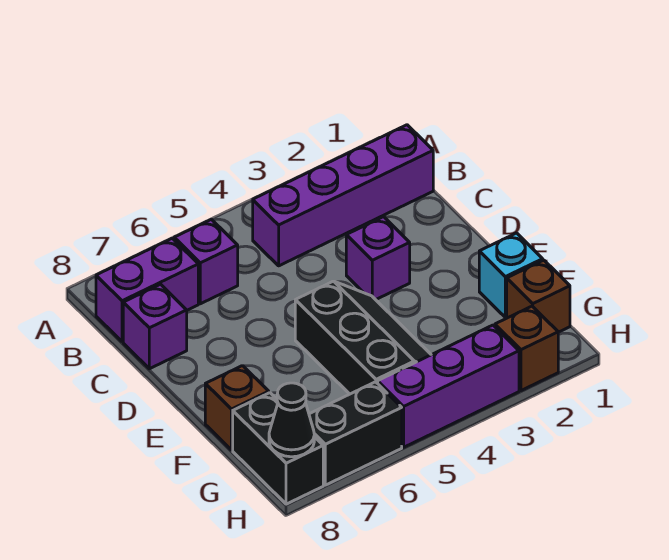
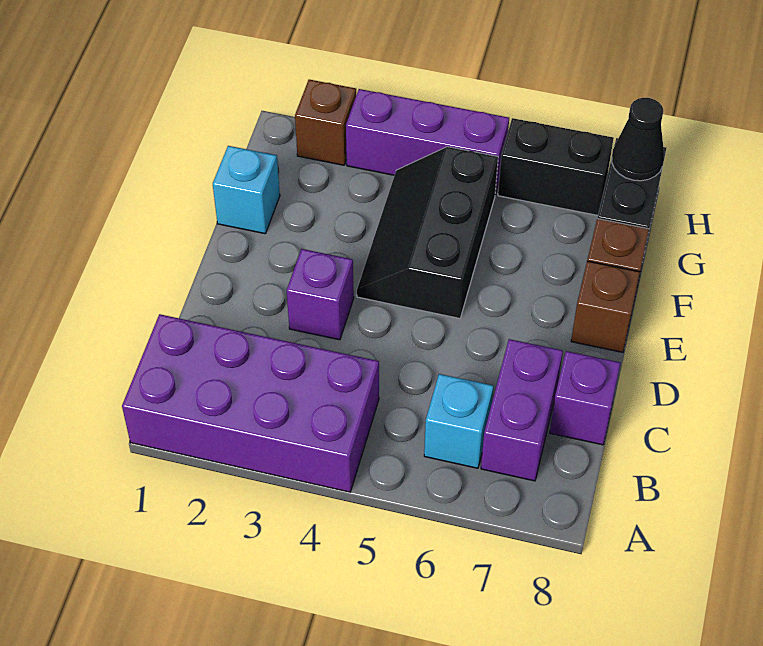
purple brick B1:B4 level 1 -> purple brick A1:B4 level 1
purple brick B6 level 1 -> cyan brick B6 level 1
purple brick B7:B8 level 1 -> purple brick B7:C7 level 1
brown brick G1 level 1 -> brown brick E8 level 1

